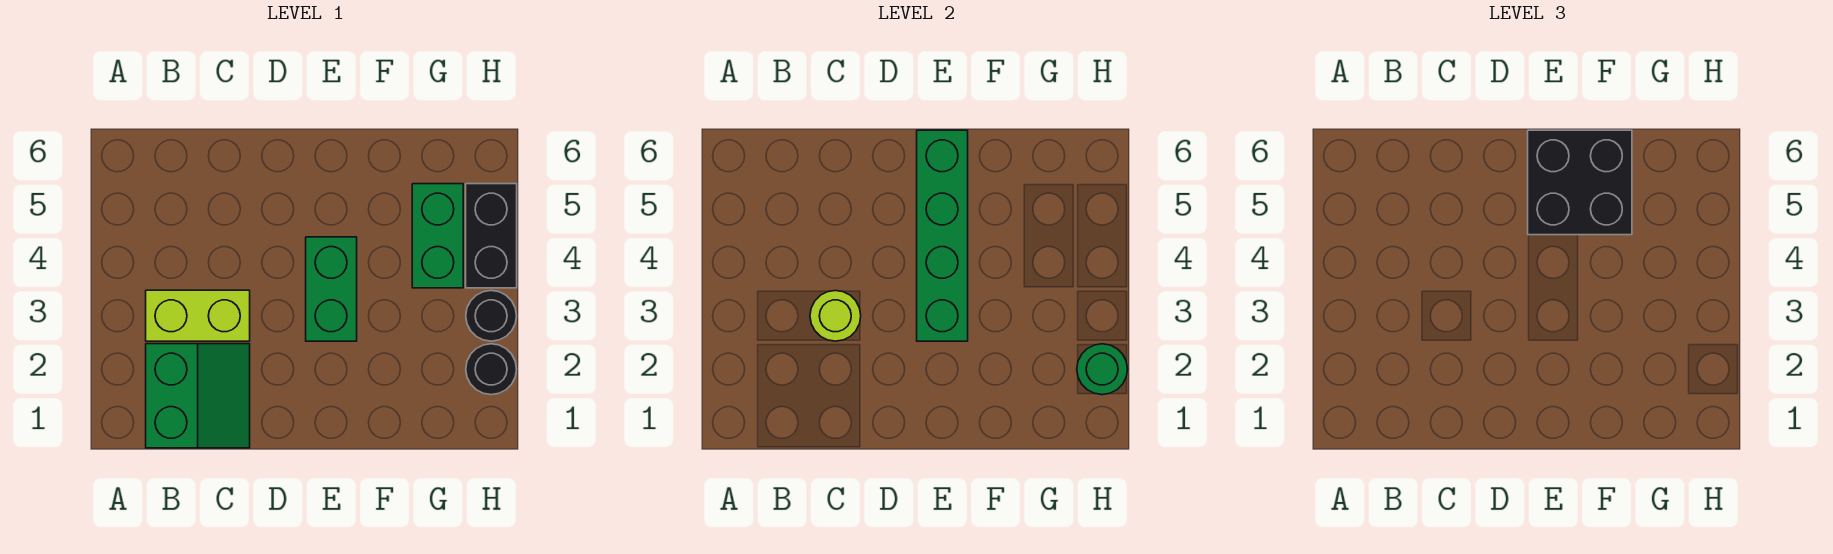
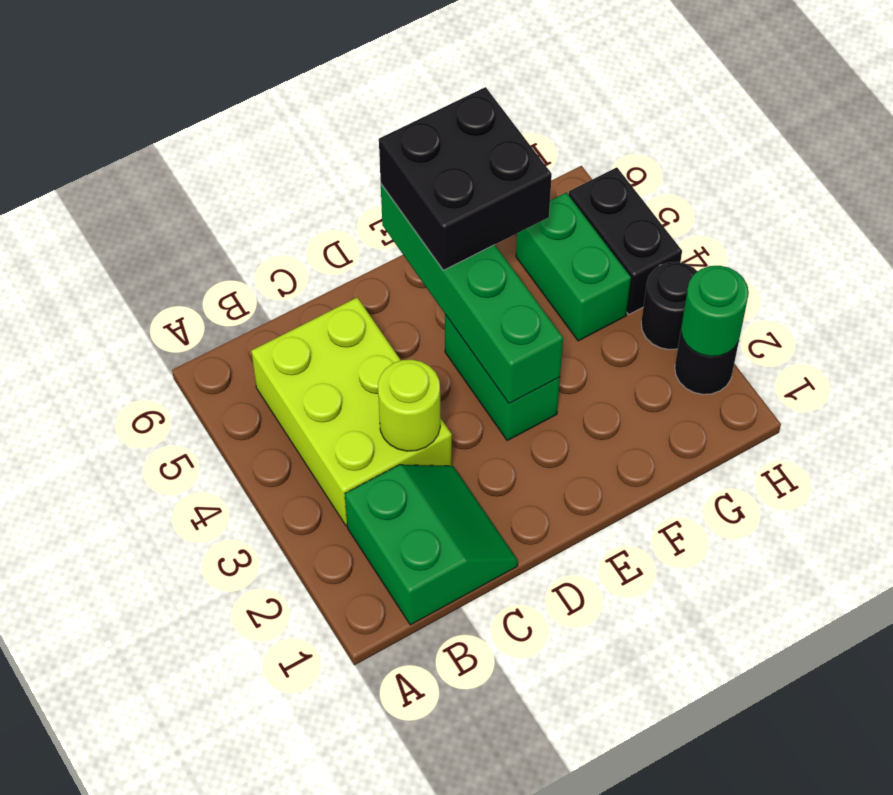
lime brick B3:C3 level 1 -> lime brick B3:C5 level 1

